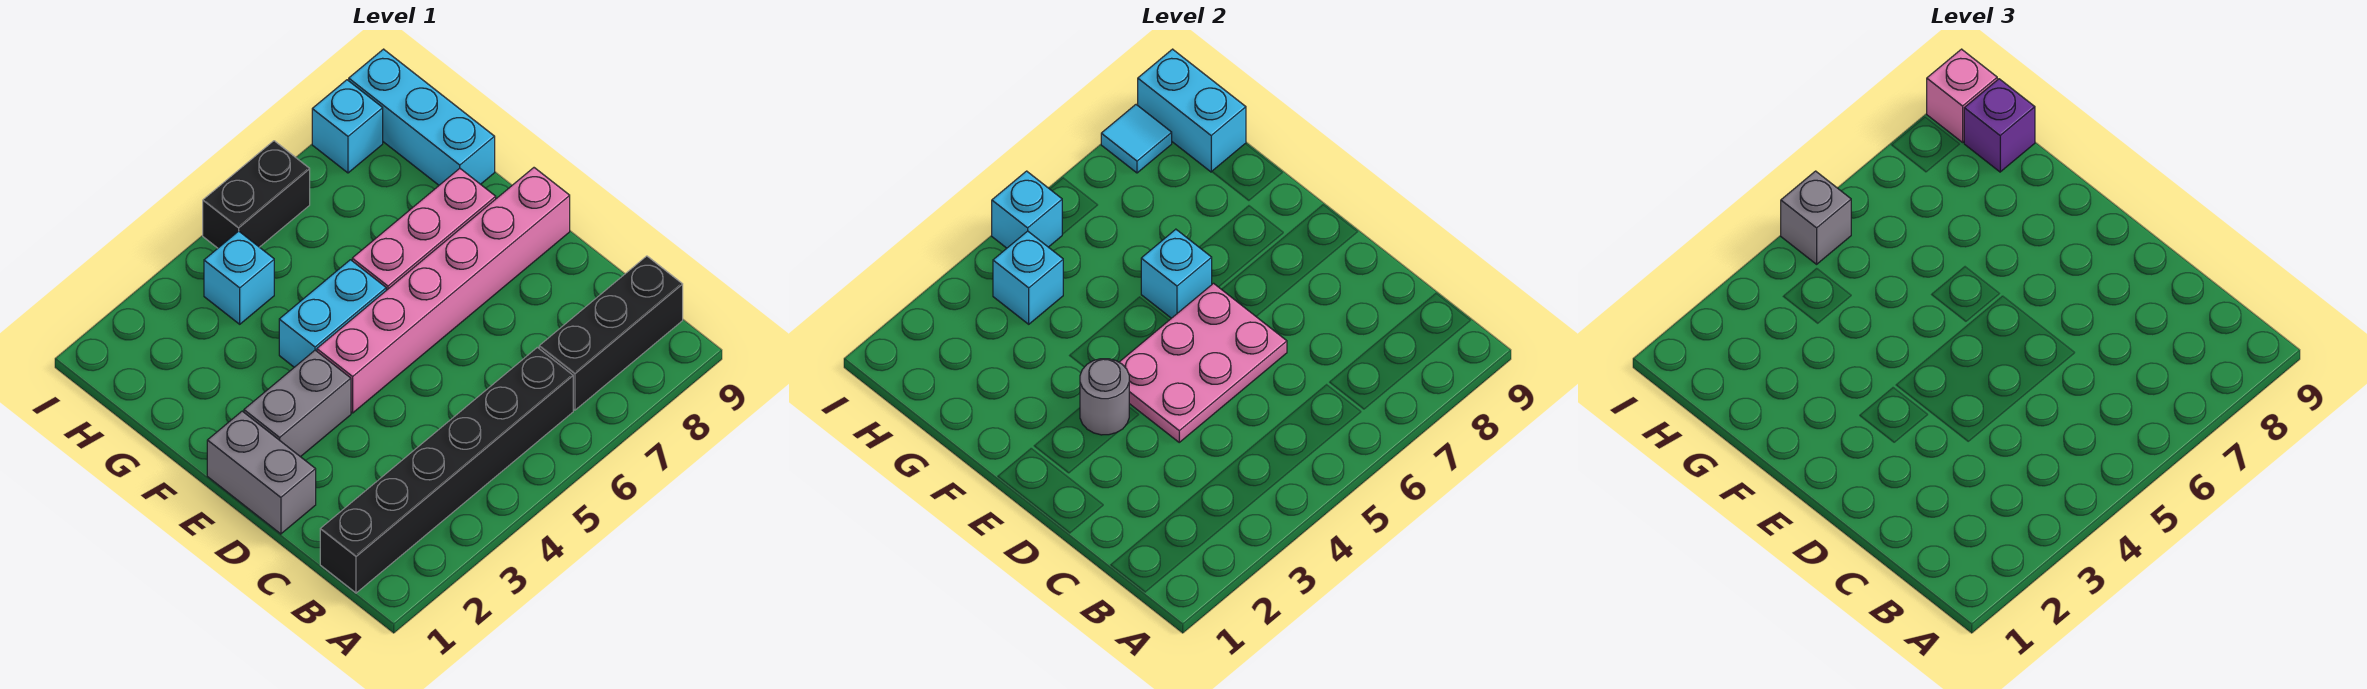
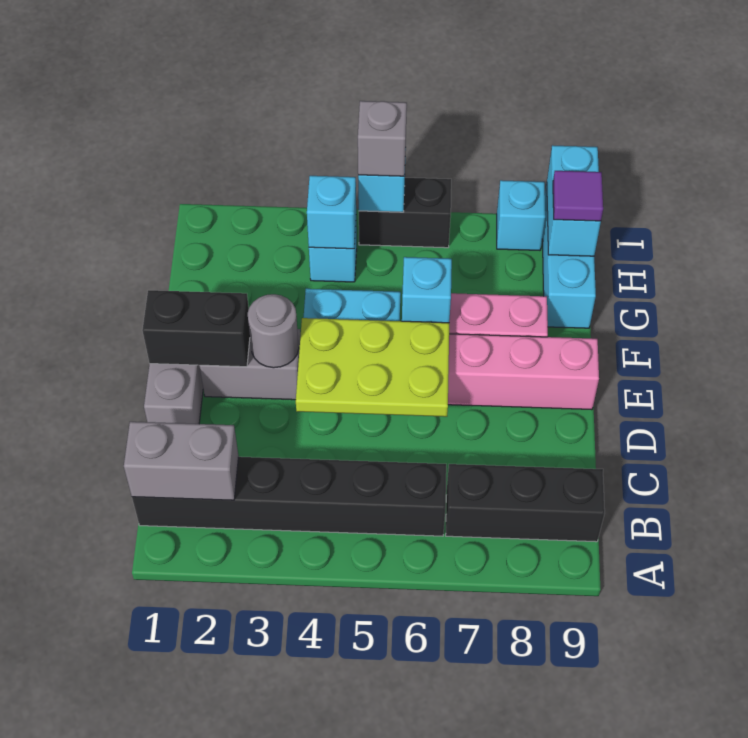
none -> grey brick B1:B2 level 2
pink plate D4:E6 level 2 -> lime plate D4:E6 level 2
none -> black brick E1:E2 level 2
purple brick H9 level 3 -> purple tile H9 level 3
cyan tile I8 level 2 -> none
pink brick I9 level 3 -> none

